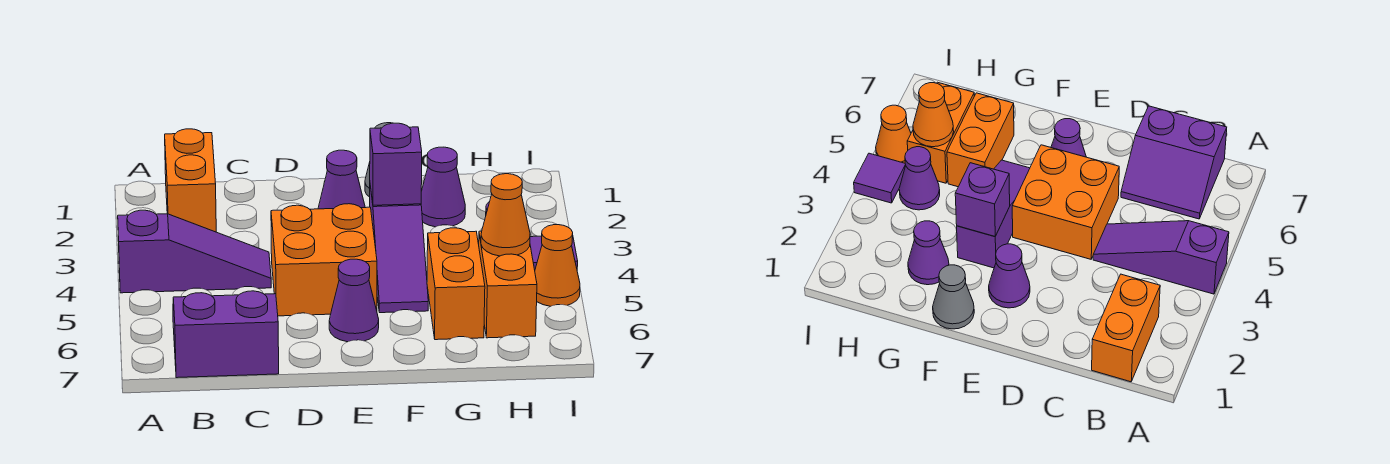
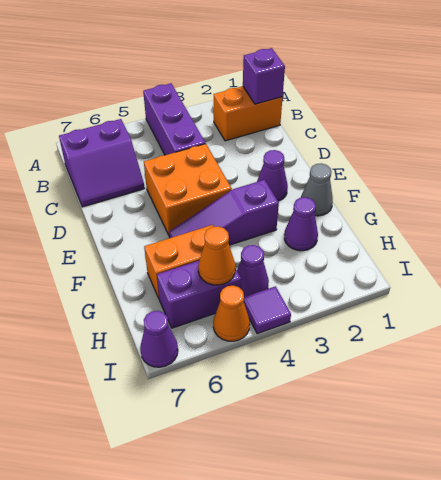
purple slope A4:C4 level 1 top A -> purple brick A4:C4 level 1
purple slope B6:C7 level 1 top 7 -> purple slope B6:C7 level 1 top B
purple cone E6 level 1 -> purple cone I7 level 1
purple brick F3 level 2 -> purple brick B1 level 2
orange brick H5:H6 level 1 -> purple brick H5:H6 level 1

